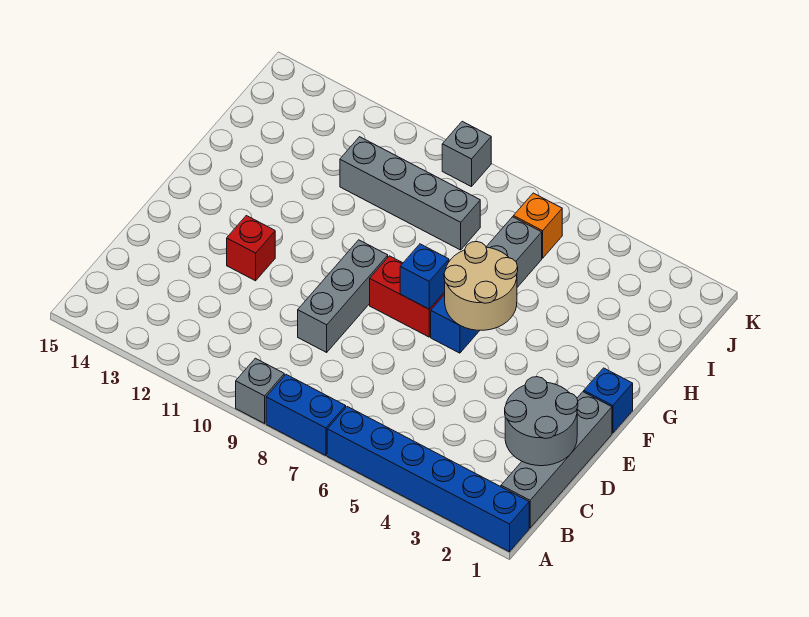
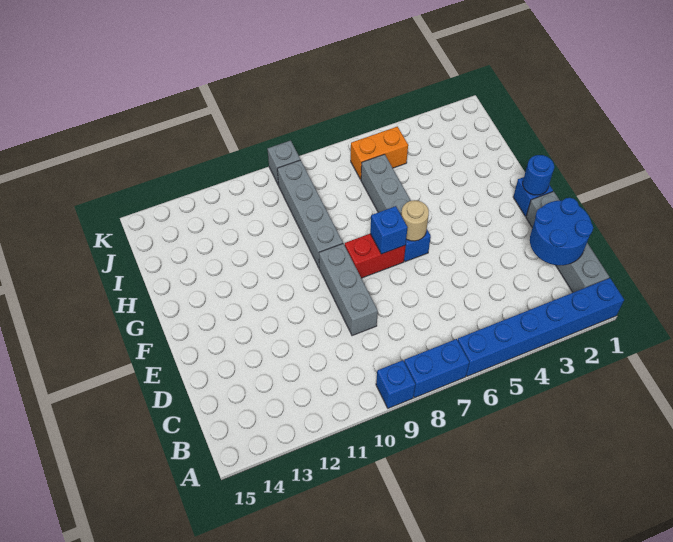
grey brick A9 level 1 -> blue brick A9 level 1
grey round brick C1:D2 level 2 -> blue round brick C1:D2 level 2
red brick E12 level 1 -> none
none -> blue round brick F1 level 2
tan round brick F5:G6 level 2 -> tan round brick F6 level 2
grey brick I8:I11 level 1 -> grey brick G9:J9 level 1
orange brick J6 level 1 -> orange brick J5:J6 level 1

